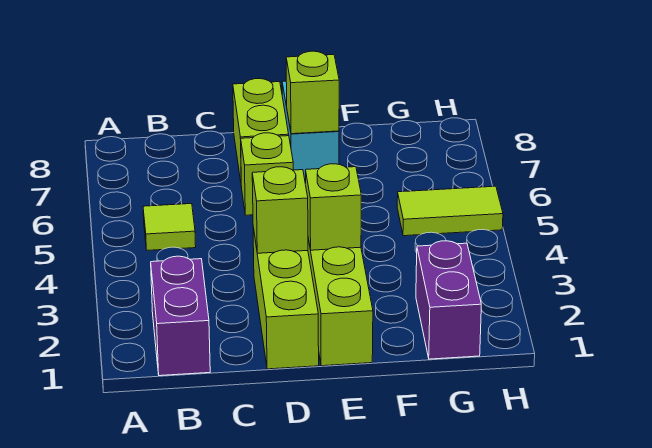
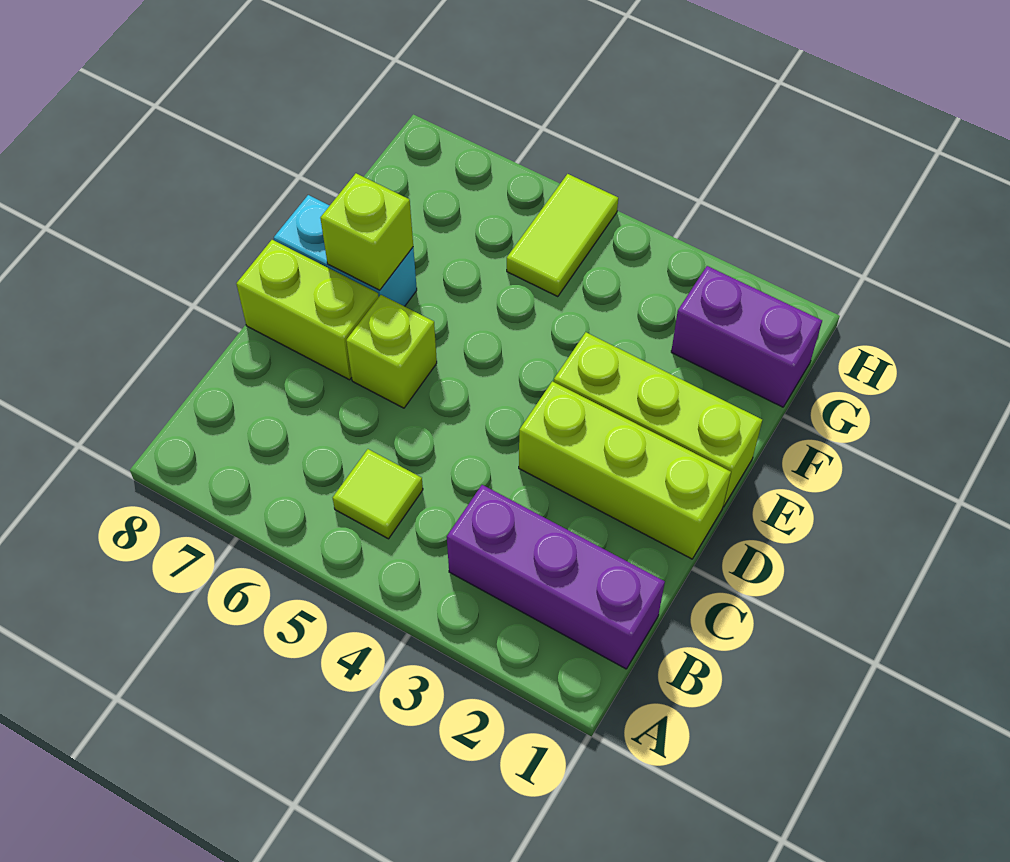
purple brick B1:B2 level 1 -> purple brick B1:B3 level 1
lime brick D3 level 2 -> none
lime brick E3 level 2 -> none

